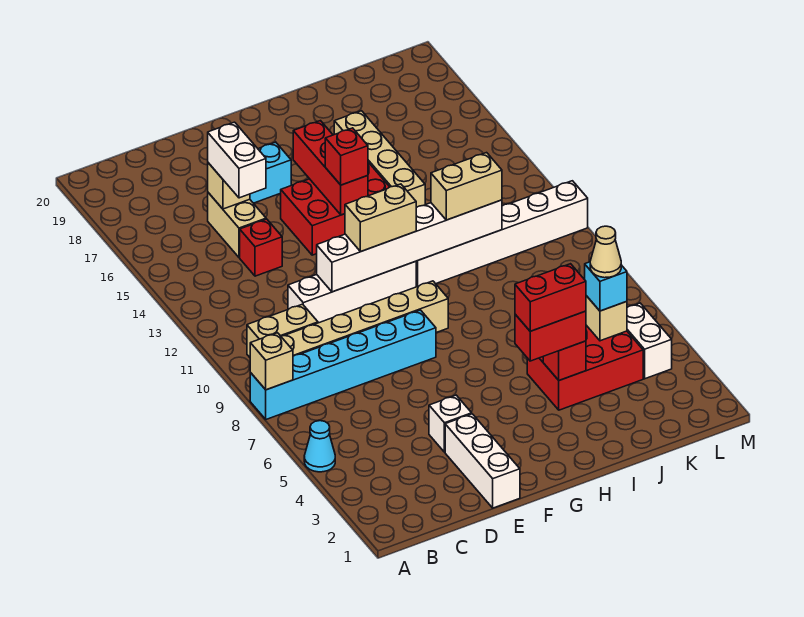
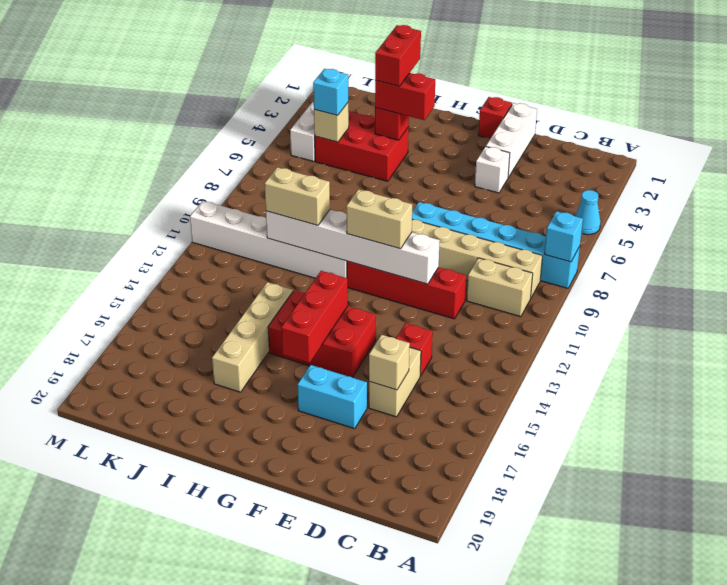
tan brick A8 level 2 -> cyan brick A8 level 2
white brick D11:G11 level 1 -> red brick D11:G11 level 1
white brick D15:D16 level 3 -> none
red brick G14 level 3 -> red brick F1 level 1
red brick H4:I4 level 4 -> red brick I3:I4 level 4
tan cone K5 level 4 -> none

